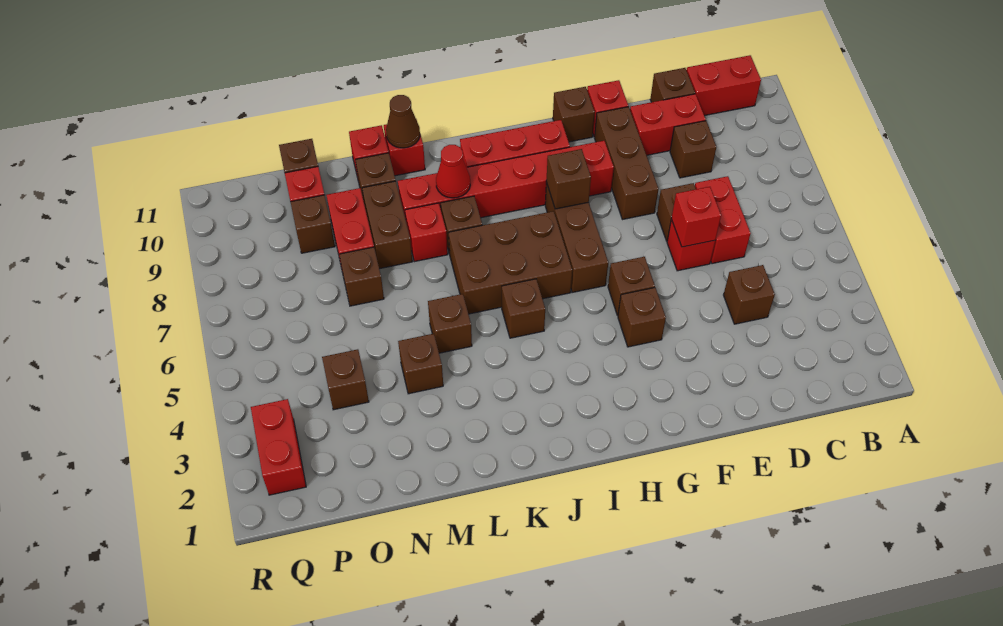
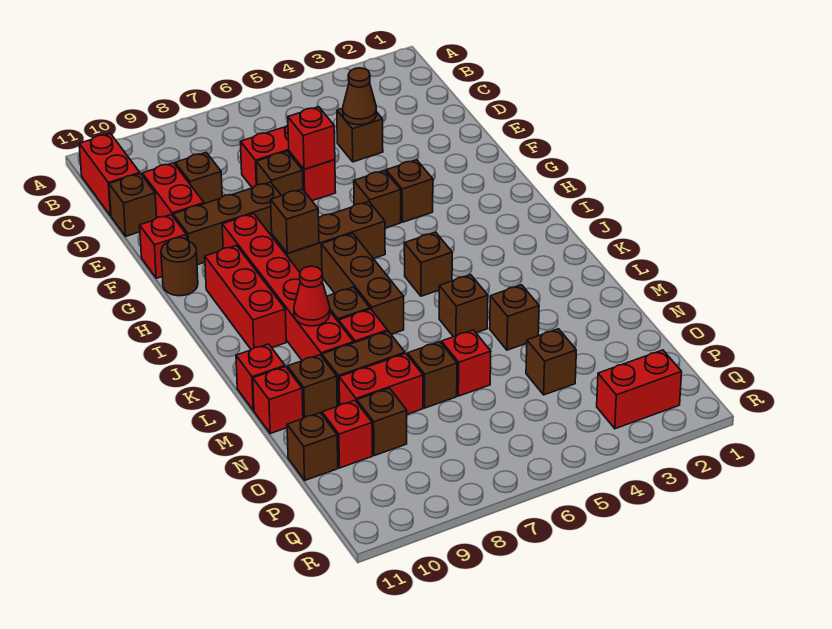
brown brick G11 level 1 -> brown round brick G11 level 1
brown brick I6:K7 level 1 -> brown brick I7:K7 level 1
brown cone L11 level 2 -> brown cone D4 level 2
none -> red brick N6 level 1

